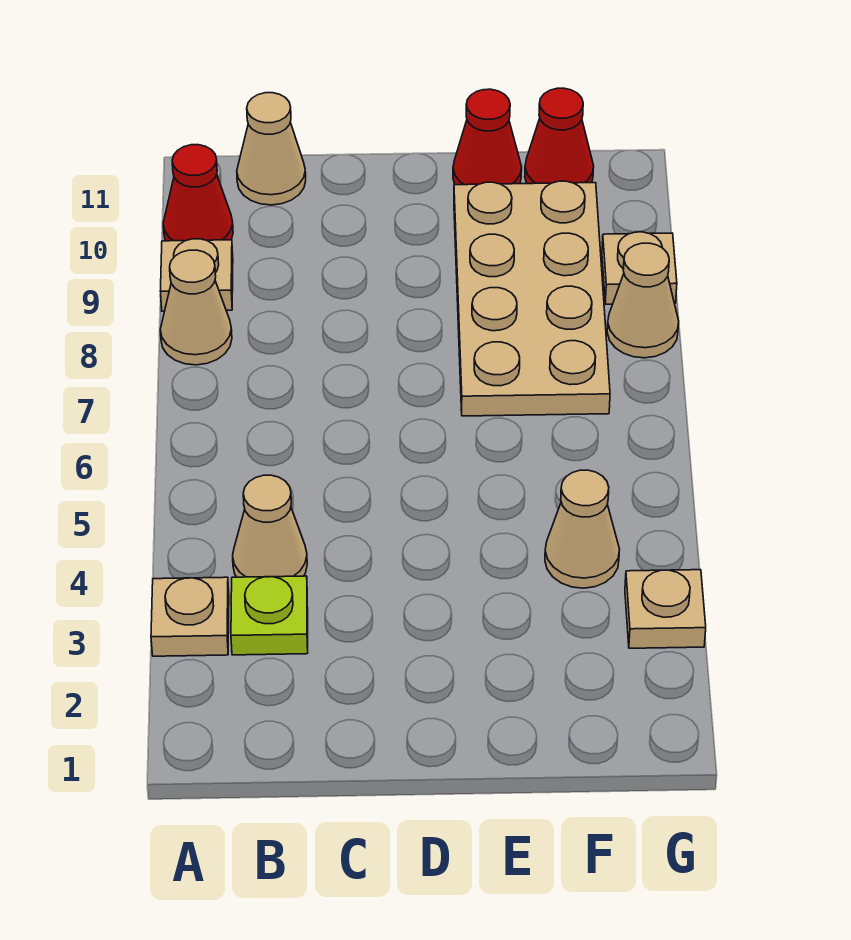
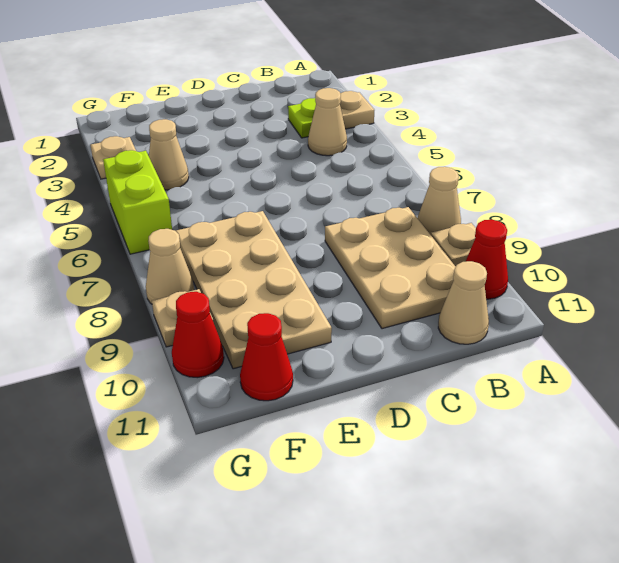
none -> tan plate B8:C10 level 1
red cone E11 level 1 -> red cone G10 level 1
none -> lime brick G5:G6 level 1

